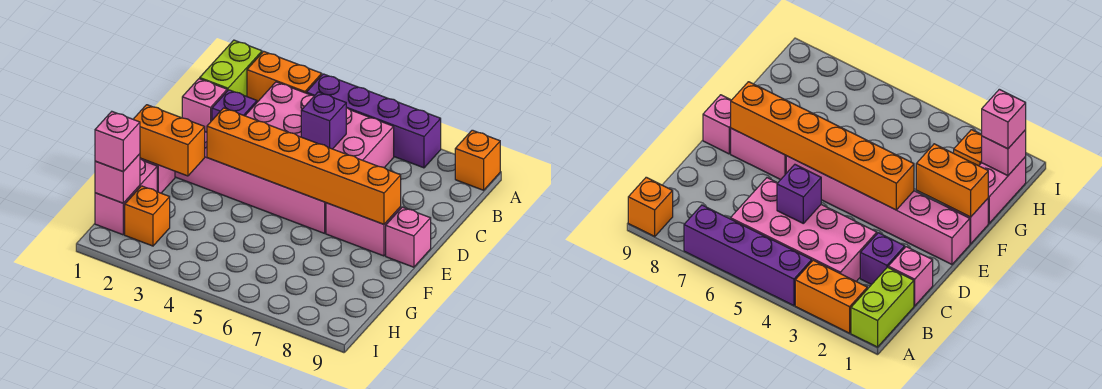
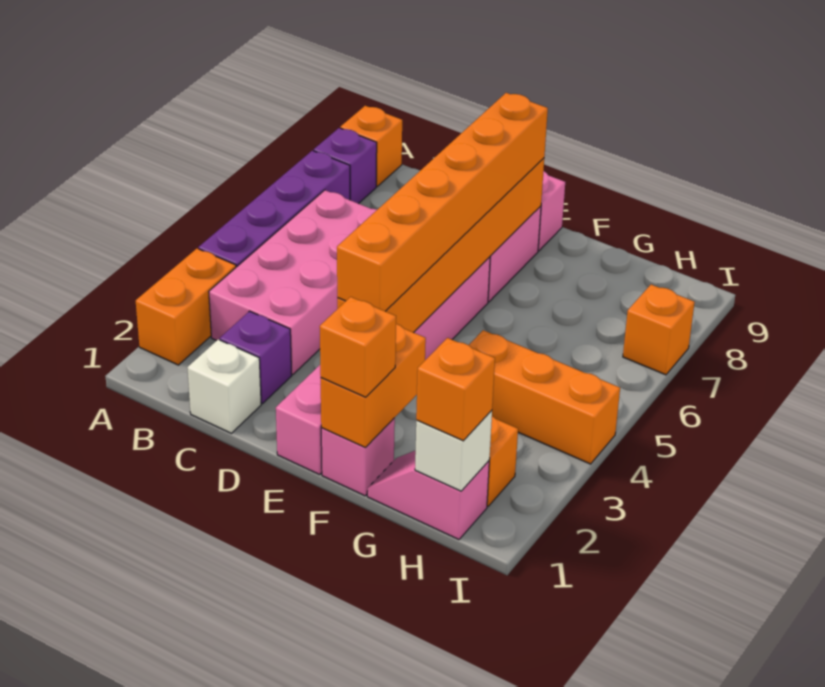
lime brick A1:B1 level 1 -> none
pink brick C1 level 1 -> white brick C1 level 1
purple brick C5 level 2 -> purple brick A8 level 1
none -> orange brick E3:E8 level 3
none -> orange brick F1 level 3
pink brick G1:H1 level 1 -> pink slope G1:H1 level 1 top H
none -> orange brick G4:I4 level 1
pink brick H1 level 2 -> white brick H1 level 2
pink brick H1 level 3 -> orange brick H1 level 3
none -> orange brick I7 level 1

